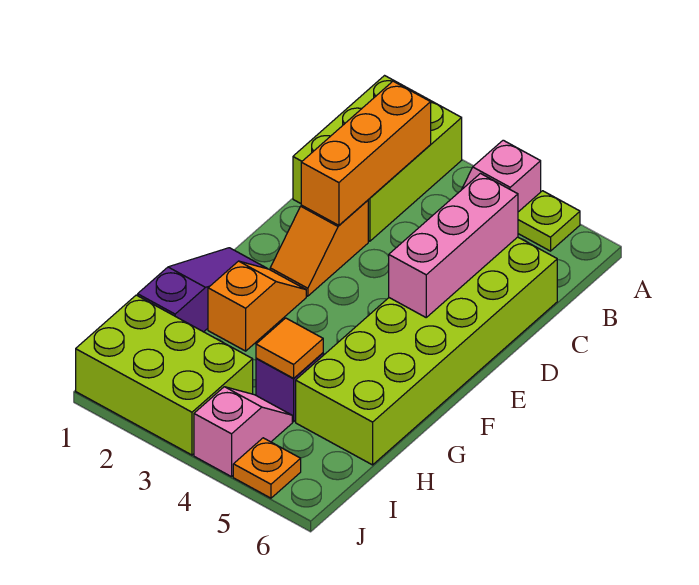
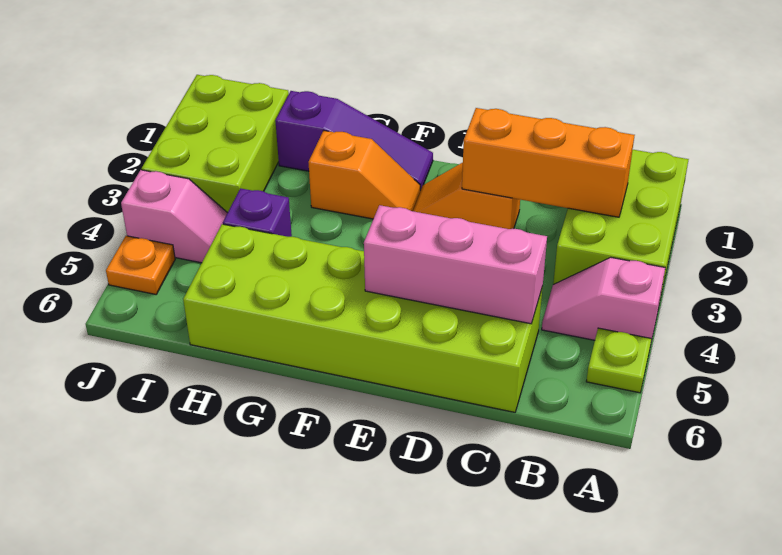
lime brick A1:C2 level 1 -> lime brick A1:B3 level 1
orange tile H4 level 2 -> none

